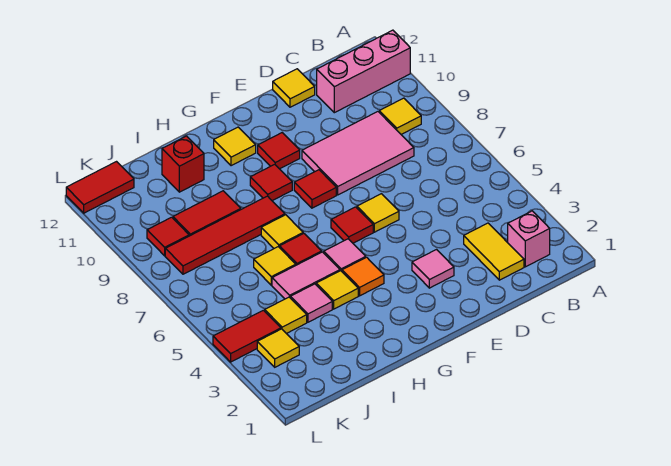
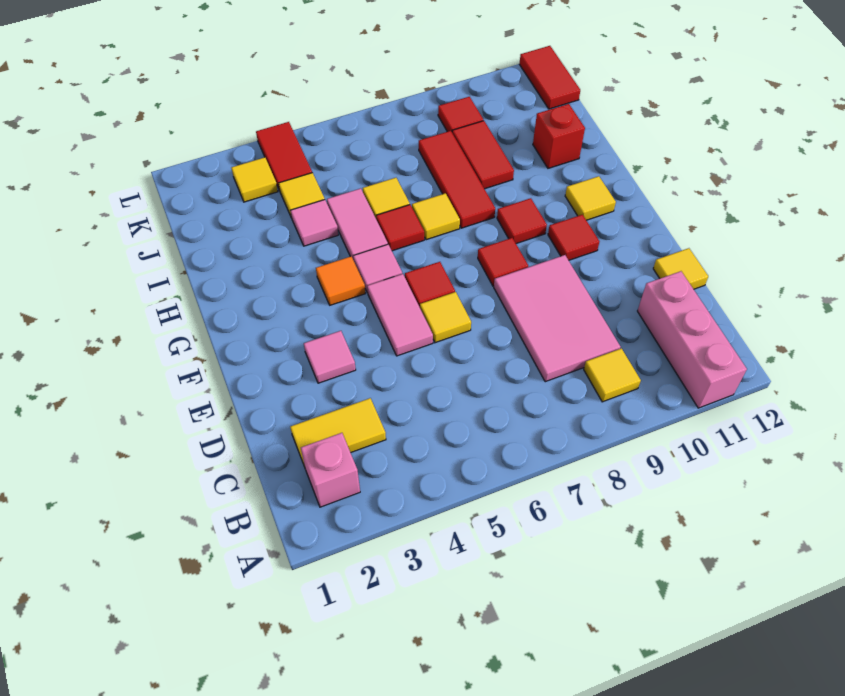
none -> pink tile E5:F5 level 1
yellow tile H4 level 1 -> none
red tile H8:K8 level 1 -> red tile H8:J8 level 1

